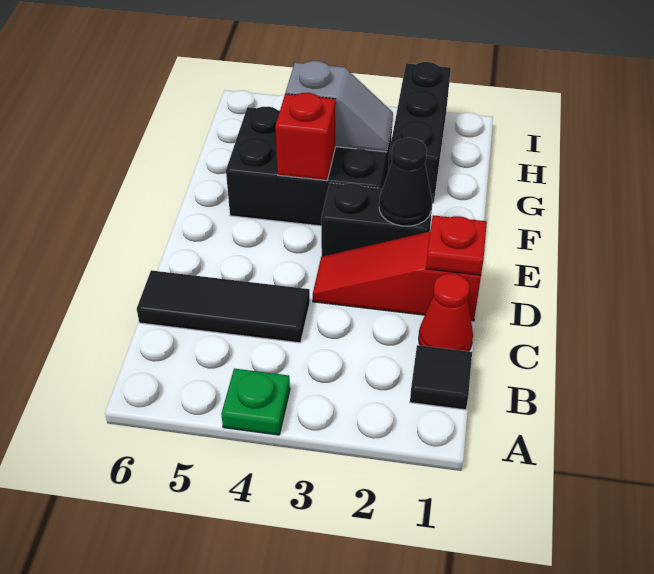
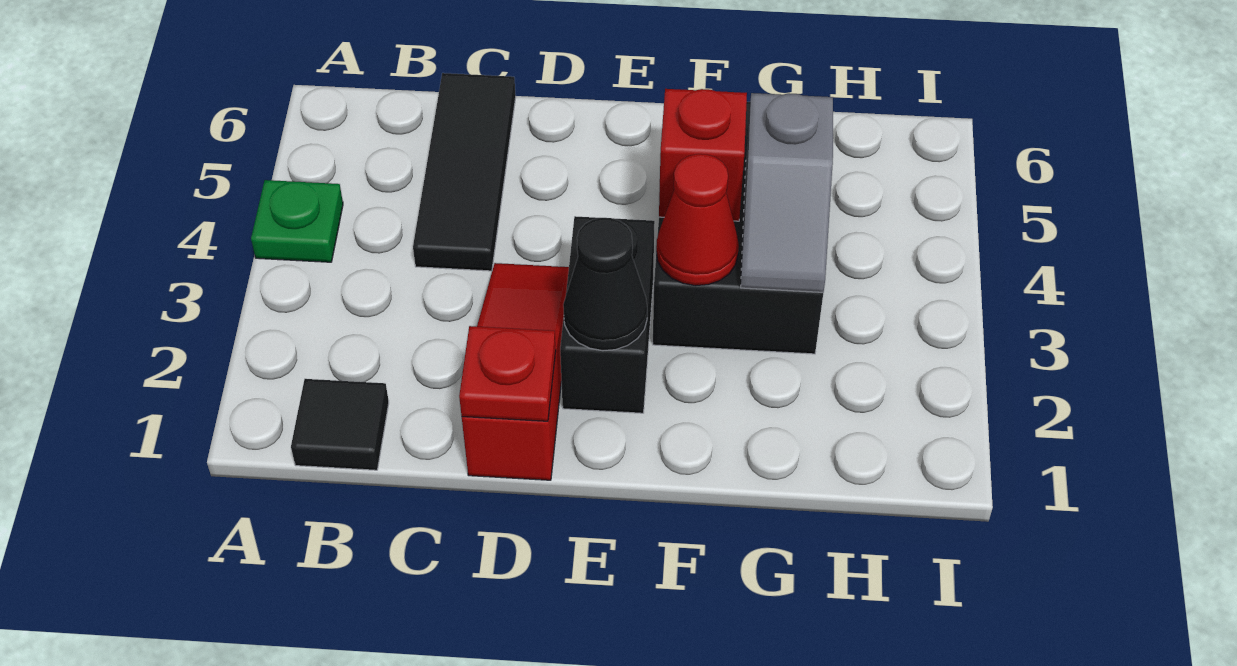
red cone C1 level 1 -> red cone F3 level 2
black brick G2:I2 level 1 -> none

